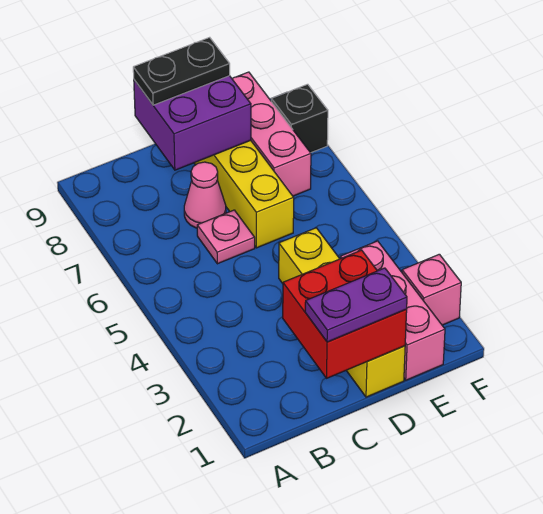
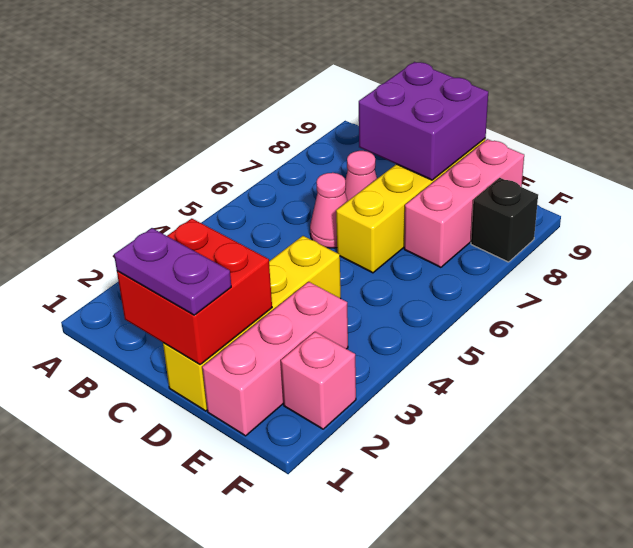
pink plate C6 level 1 -> pink cone C6 level 1
black plate C9:D9 level 3 -> none

